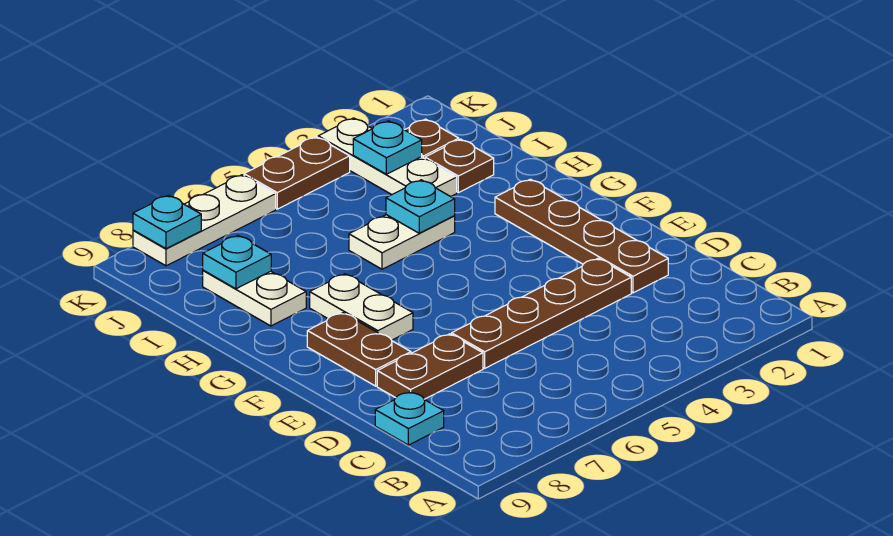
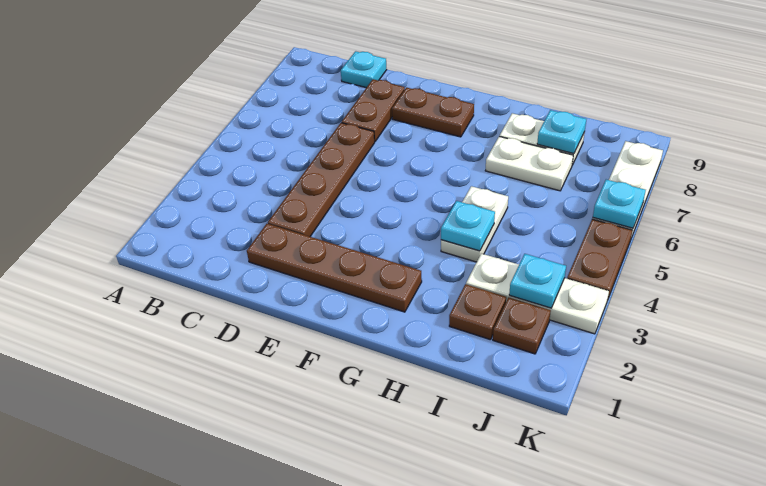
white plate F7:G7 level 1 -> white plate H7:I7 level 1
cyan plate K8 level 2 -> cyan plate K6 level 2

